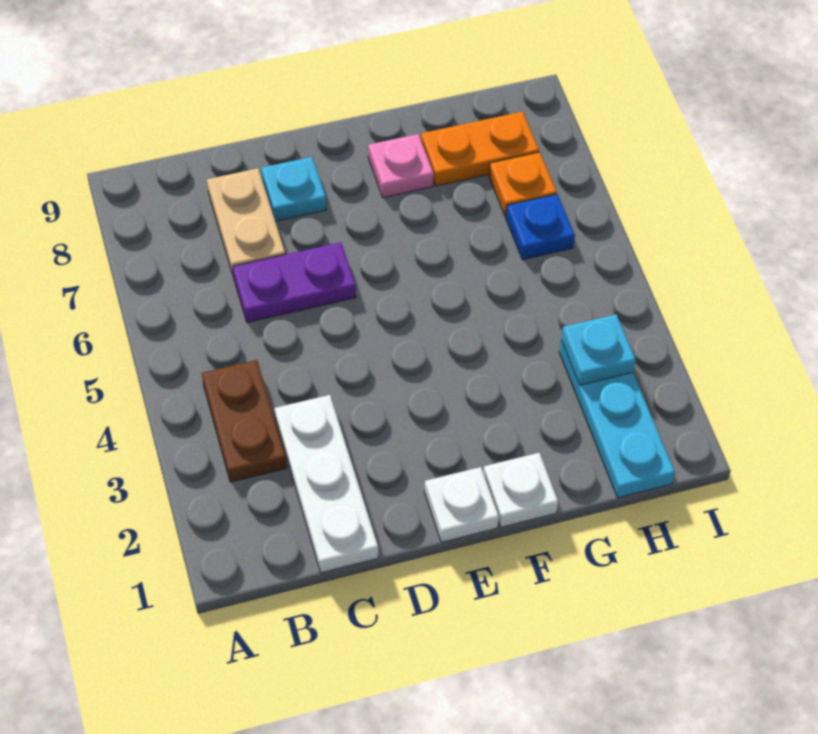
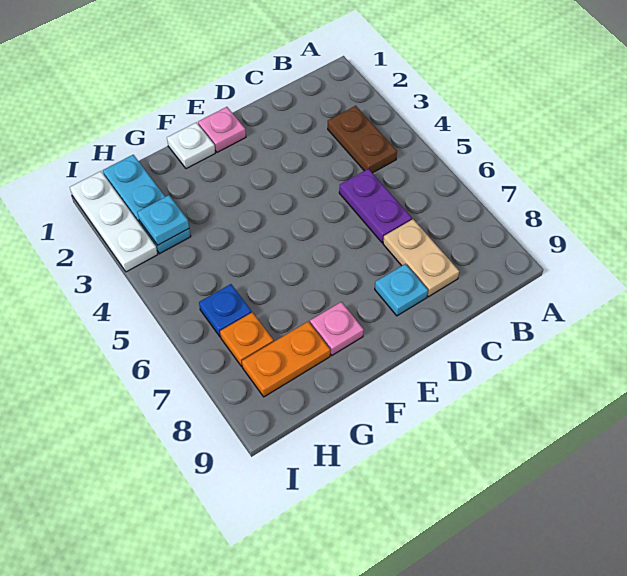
white plate C1:C3 level 1 -> white plate I1:I3 level 1
purple plate C6:D6 level 1 -> purple plate C5:C6 level 1
white plate E1 level 1 -> pink plate E1 level 1

